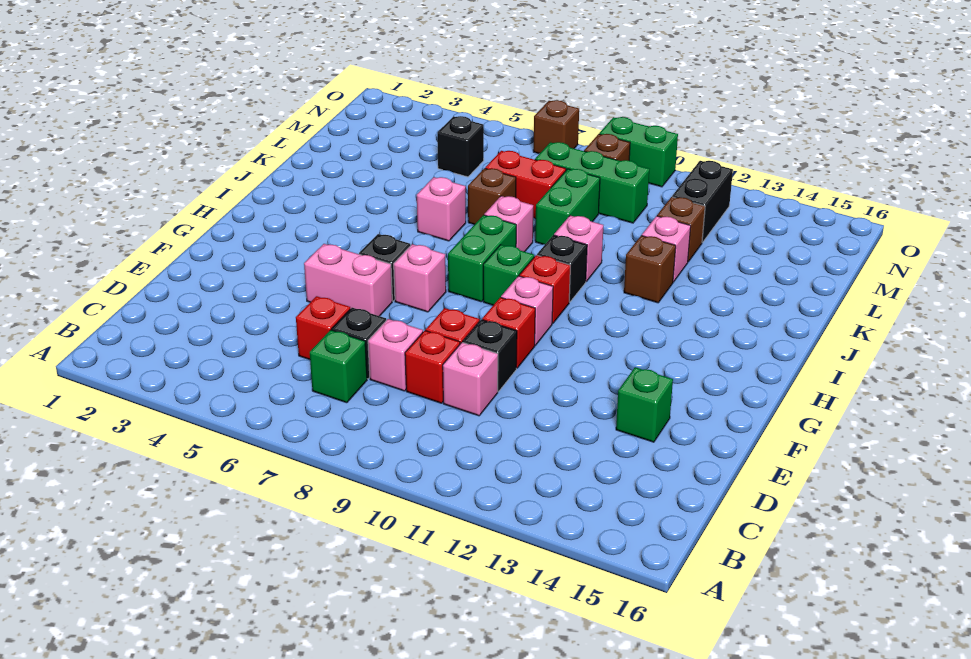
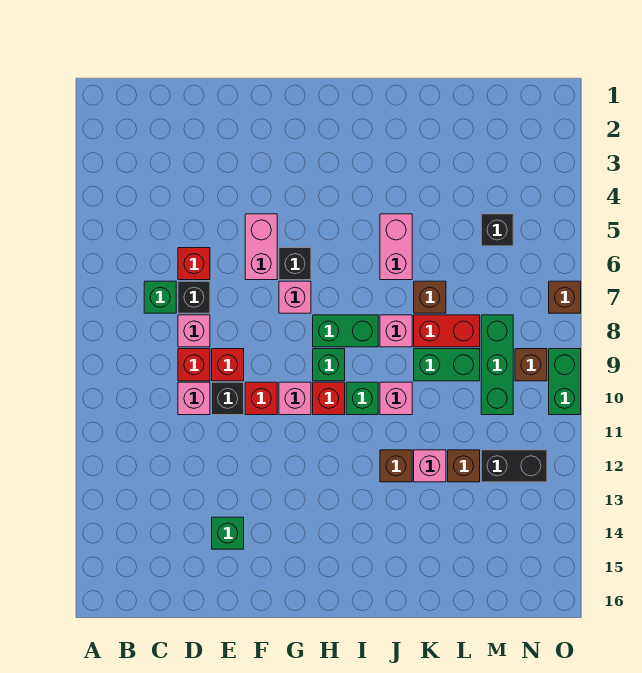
black brick I10 level 1 -> green brick I10 level 1
pink brick J6 level 1 -> pink brick J5:J6 level 1
red brick L7:L8 level 1 -> red brick K8:L8 level 1

